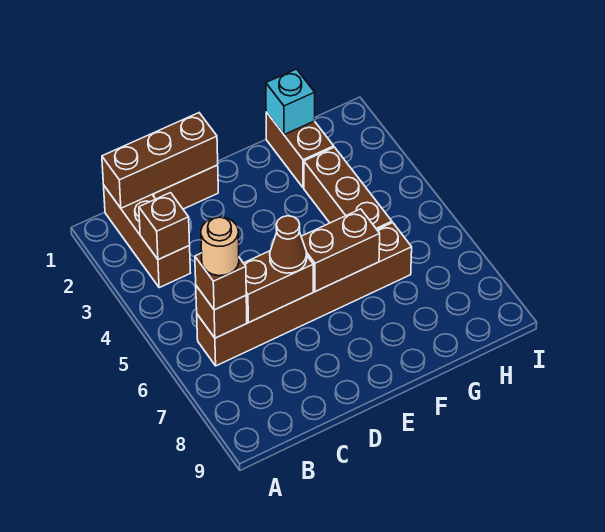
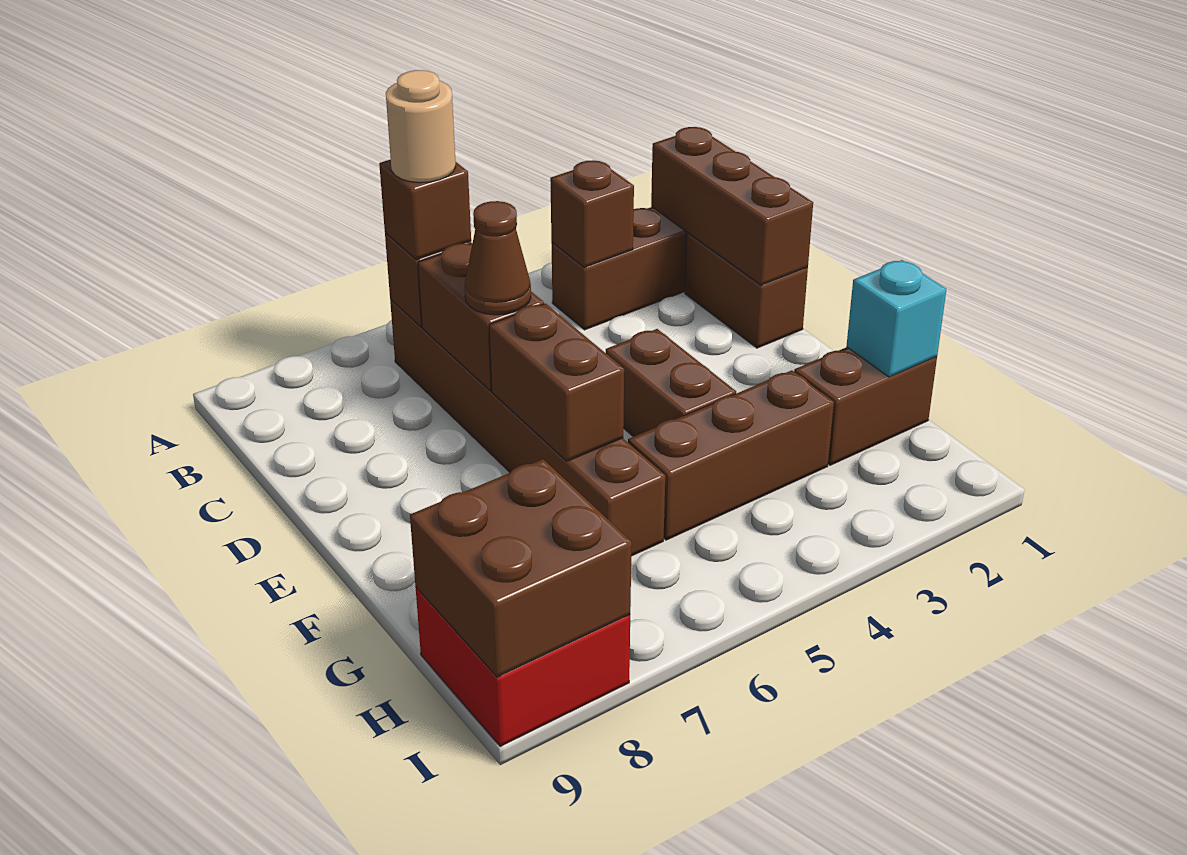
none -> brown brick E4:F4 level 1
none -> red brick H8:I9 level 1
none -> brown brick H8:I9 level 2

